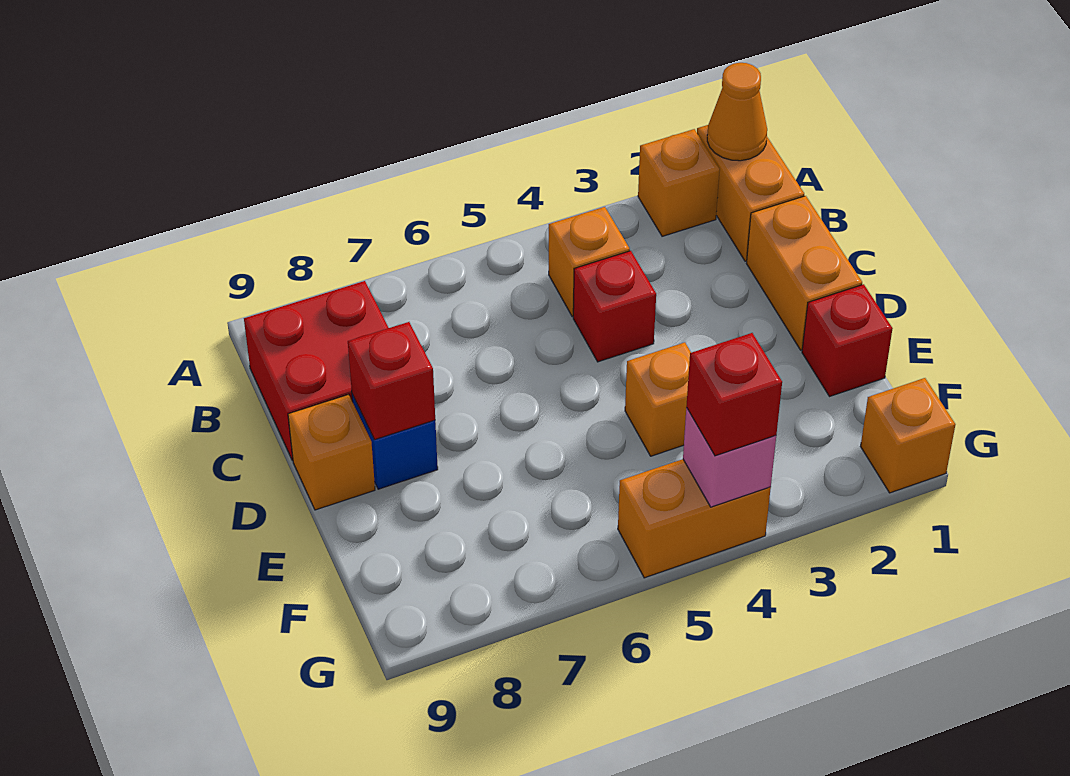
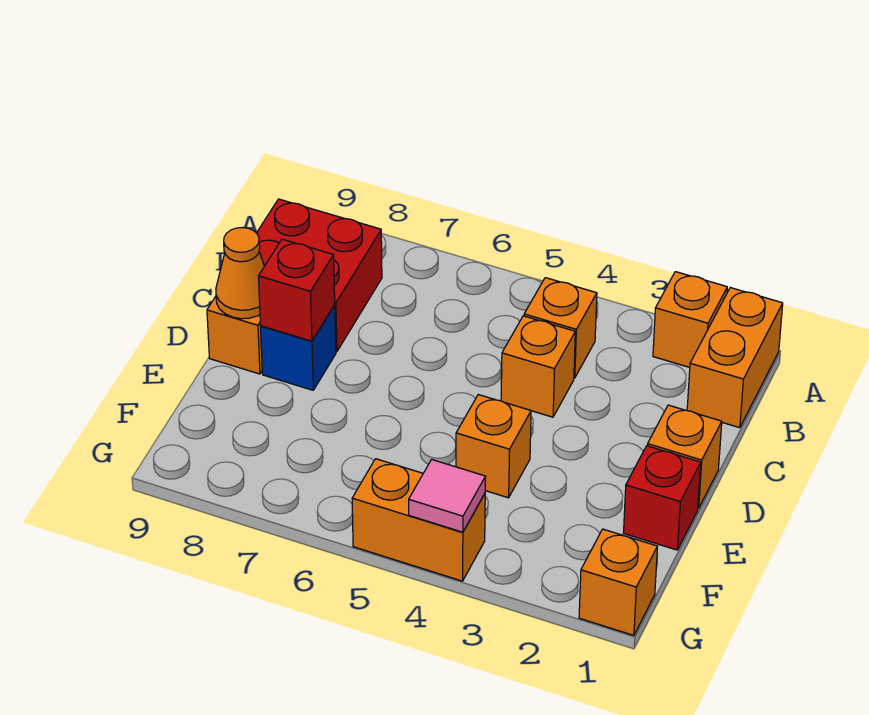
orange cone A1 level 2 -> orange cone D9 level 2
orange brick C1:D1 level 1 -> orange brick D1 level 1
red brick C4 level 1 -> orange brick C4 level 1
pink brick G4 level 2 -> pink tile G4 level 2
red brick G4 level 3 -> none

